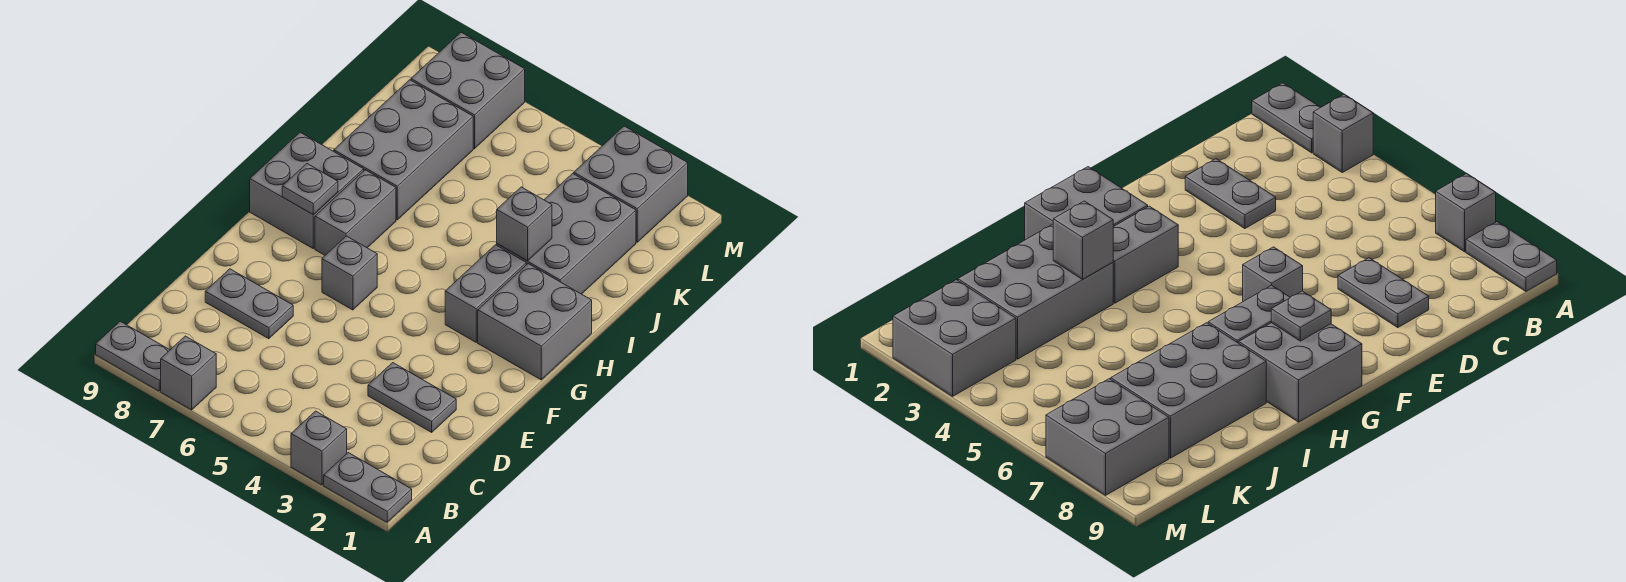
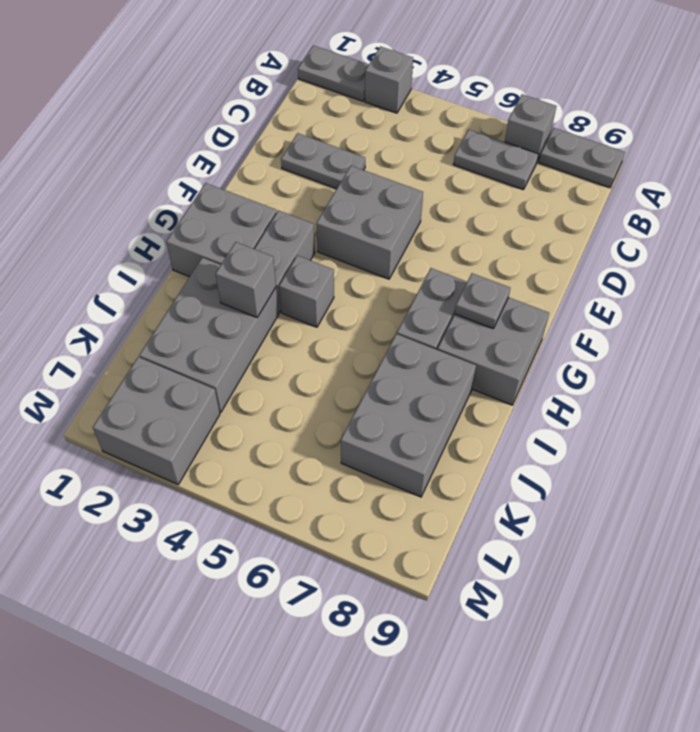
grey plate D7:D8 level 1 -> grey plate B6:B7 level 1
grey brick F6 level 1 -> grey brick H4 level 1
grey brick L7:M8 level 1 -> grey brick E4:F5 level 1

